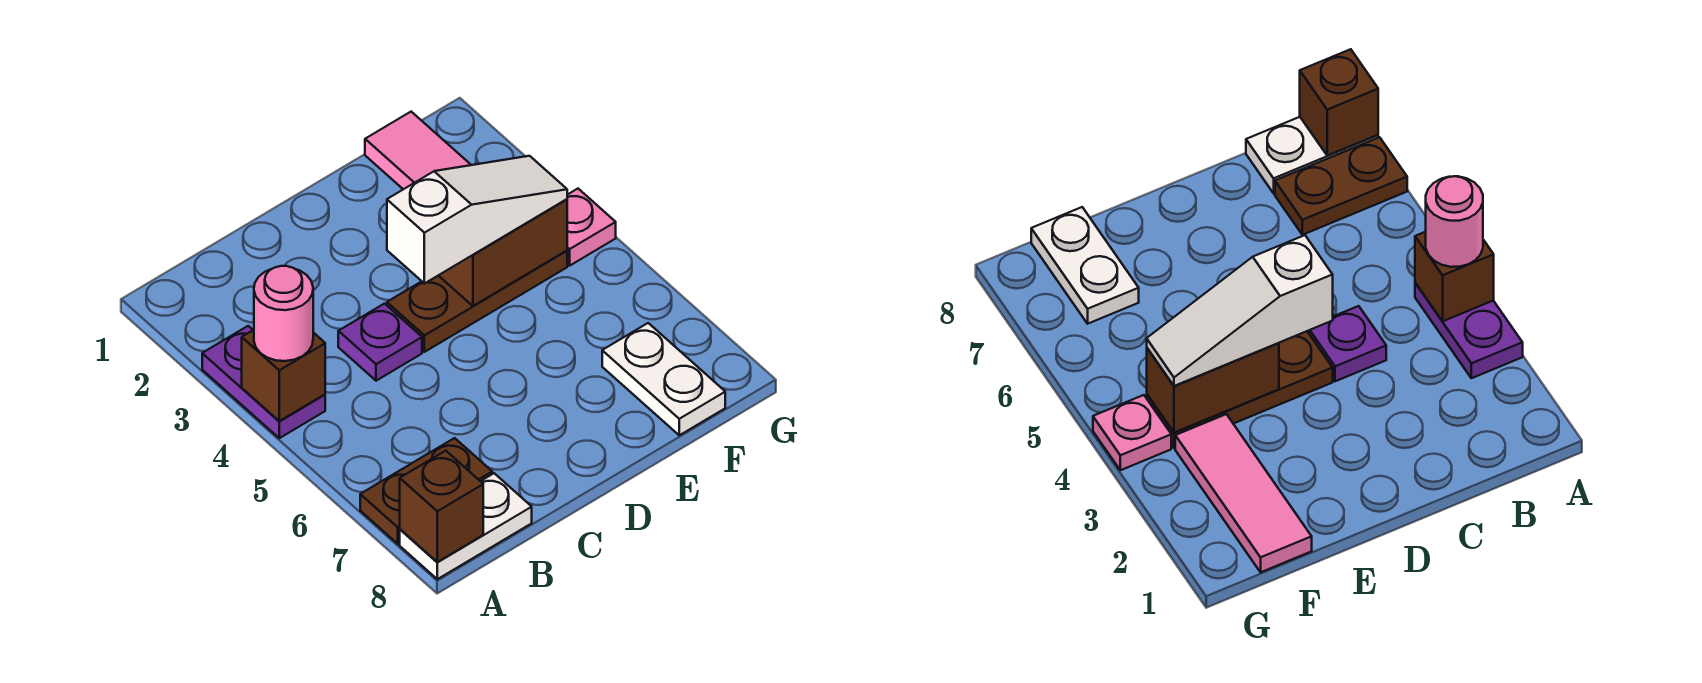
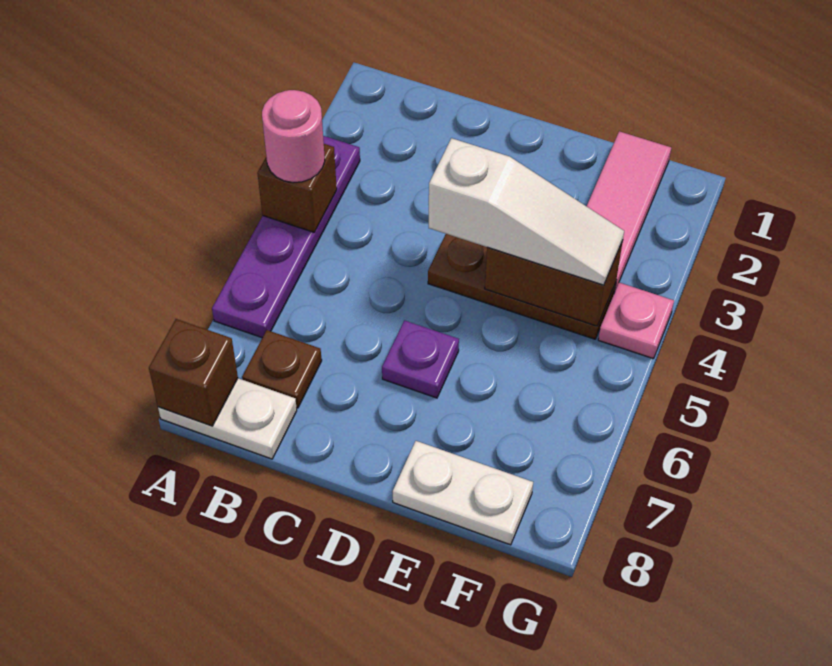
purple plate A3:A4 level 1 -> purple plate A3:A6 level 1
brown plate A7:B7 level 1 -> brown plate B7 level 1
purple plate C4 level 1 -> purple plate D6 level 1
white plate F7:F8 level 1 -> white plate E8:F8 level 1

